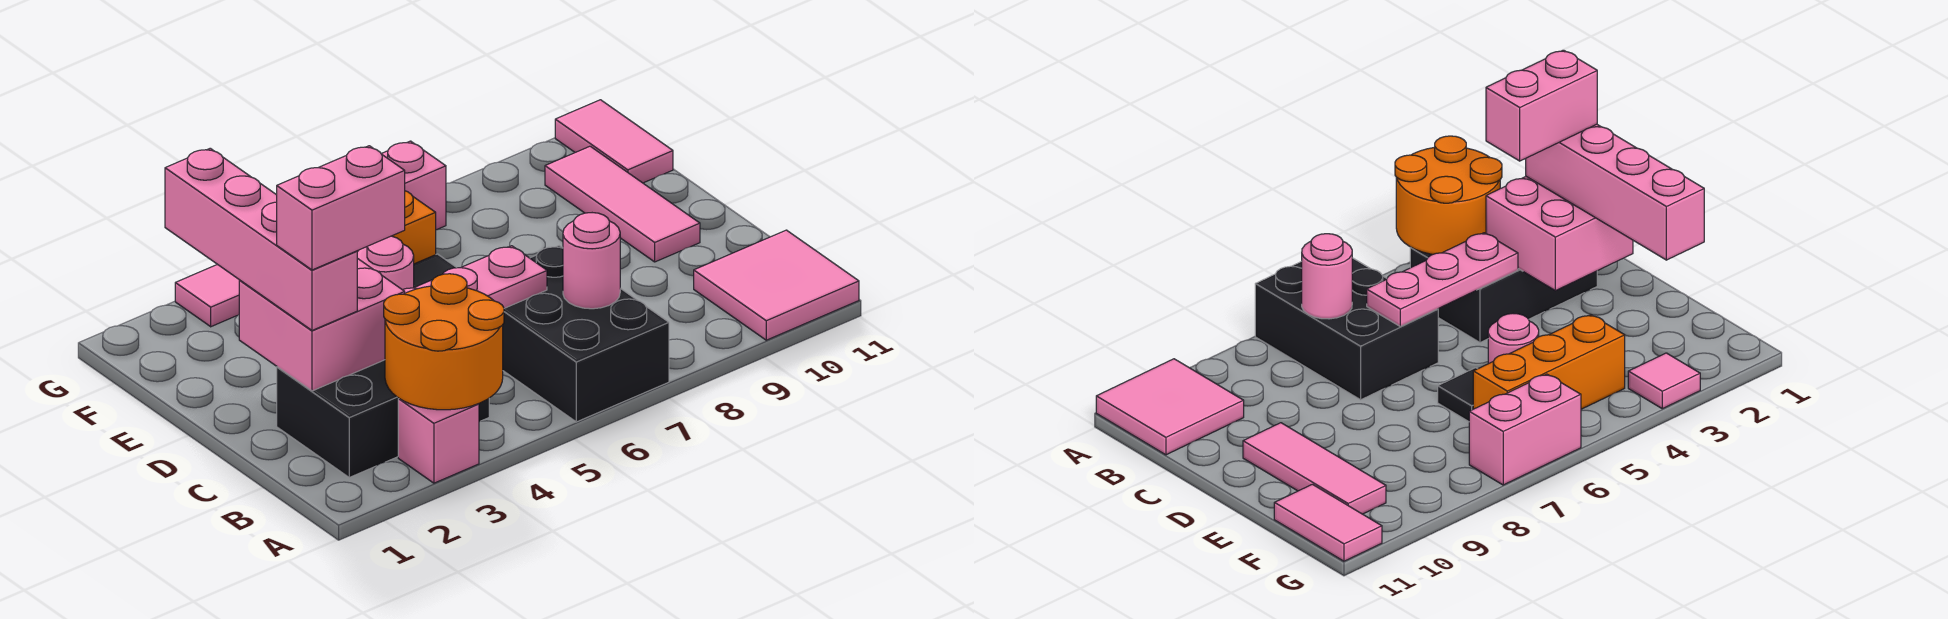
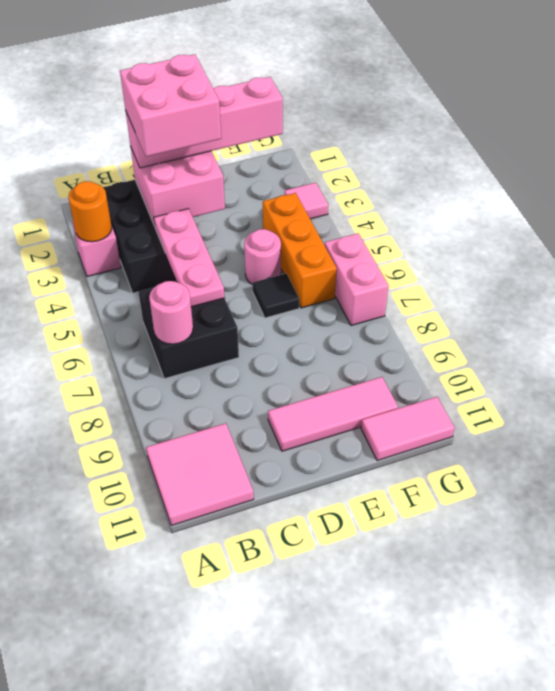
orange round brick A3:B4 level 2 -> orange round brick A3 level 2
black brick A6:C7 level 1 -> black brick B6:C7 level 1
pink brick C2:C3 level 4 -> pink brick C2:D3 level 4

